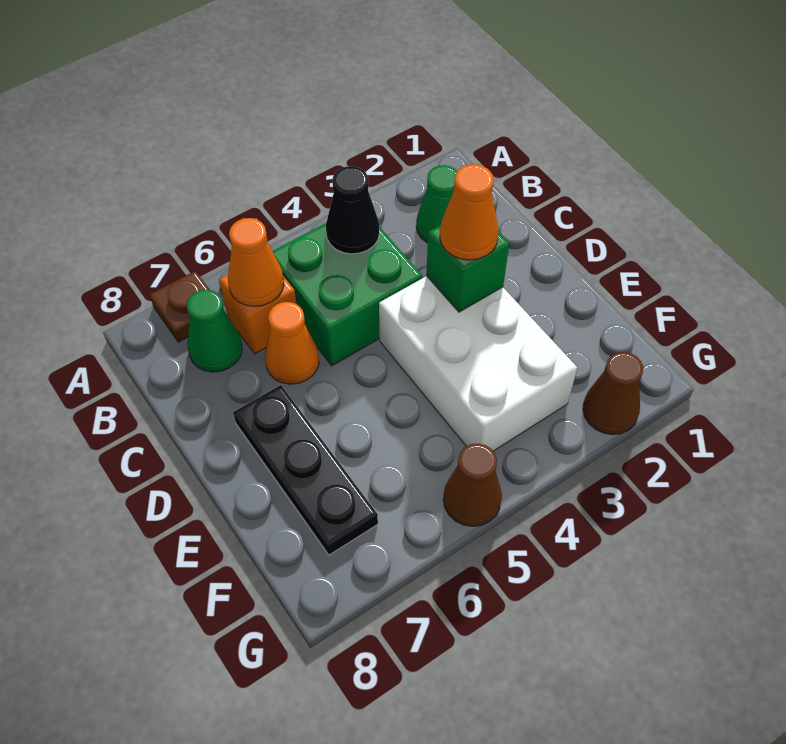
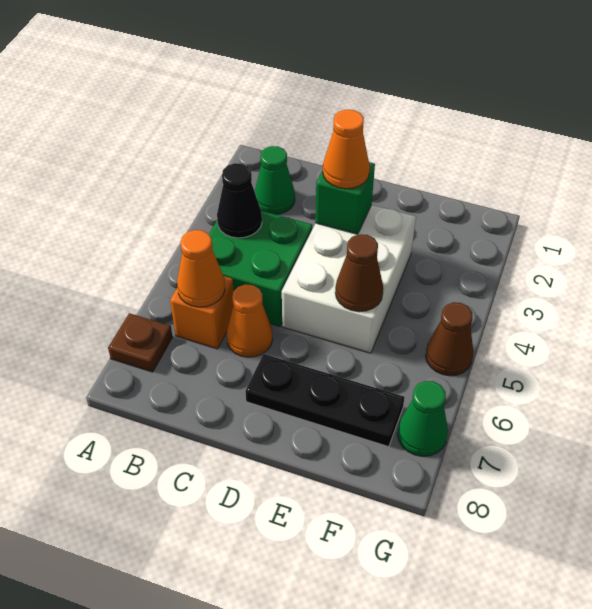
green cone B7 level 1 -> green cone G7 level 1
white brick D3:F4 level 1 -> white brick D3:E5 level 1
brown cone G2 level 1 -> brown cone E5 level 2

